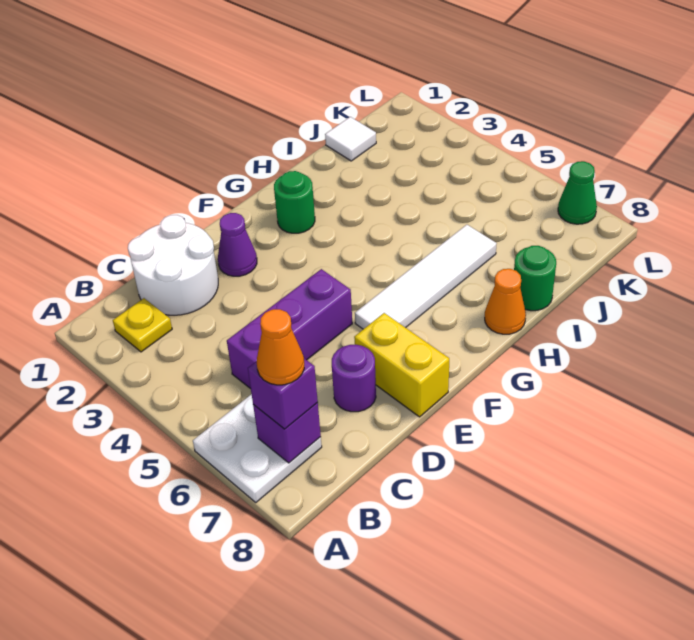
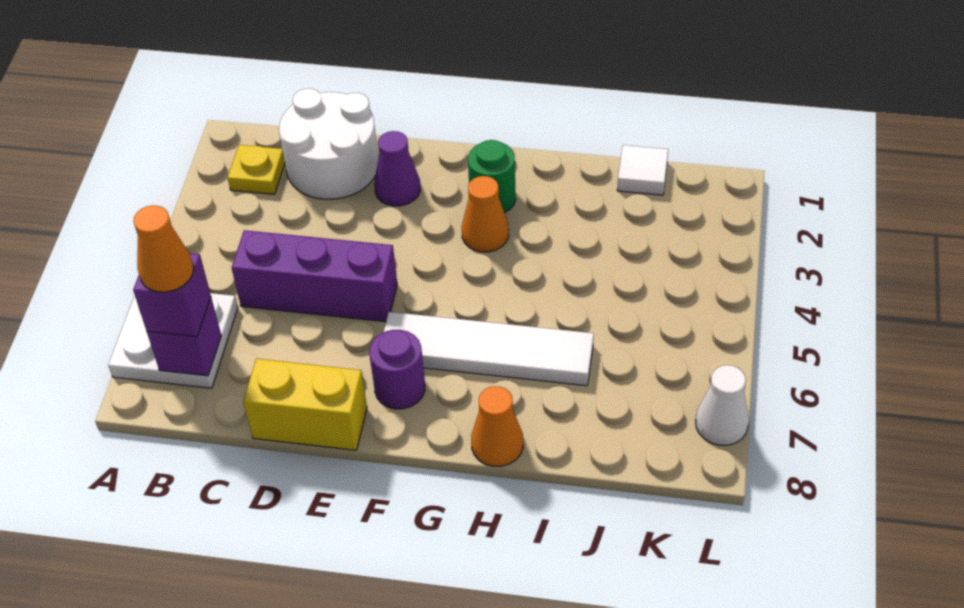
purple round brick D7 level 1 -> purple round brick F7 level 1
yellow brick E7:E8 level 1 -> yellow brick D8:E8 level 1
none -> orange cone G3 level 1
green round brick I8 level 1 -> none
green cone L7 level 1 -> white cone L7 level 1

